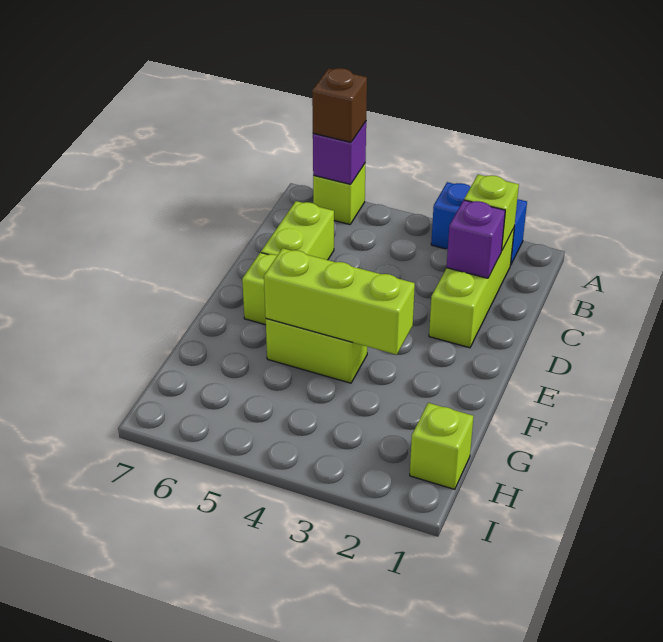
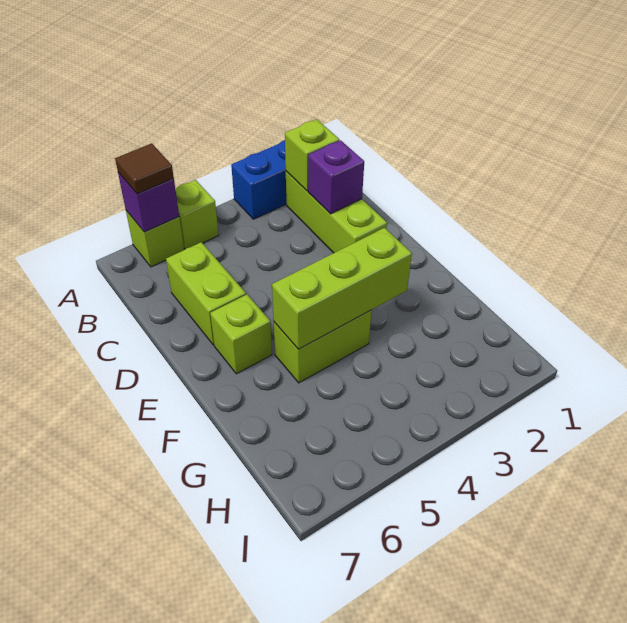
brown brick A6 level 3 -> brown tile A6 level 3
lime brick H1 level 1 -> lime brick A5 level 1

